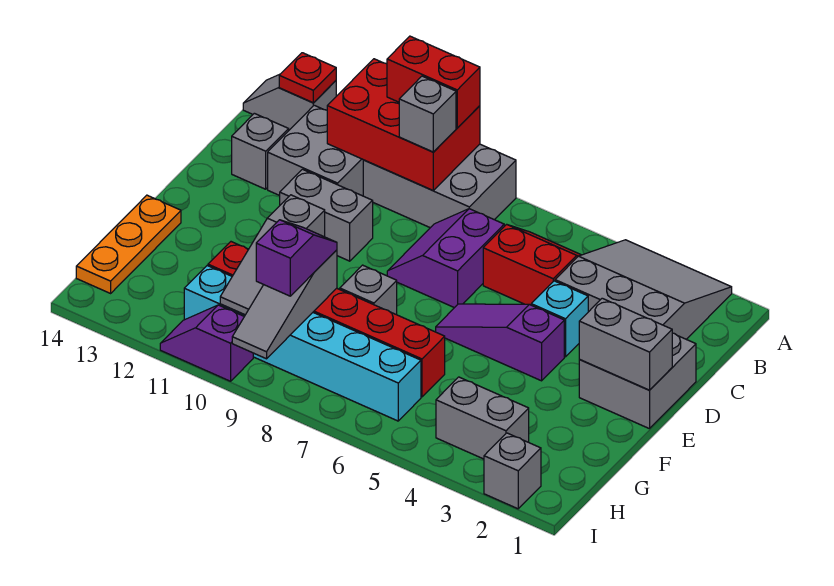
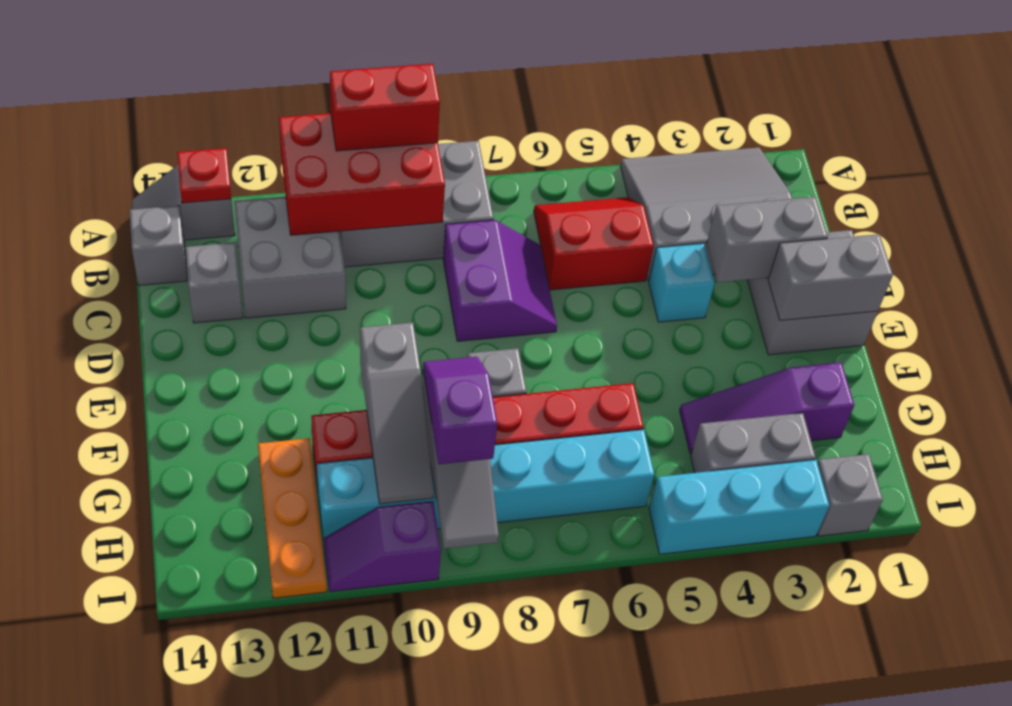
grey brick B9 level 3 -> grey brick B14 level 1
purple slope C7:D8 level 1 top 7 -> purple slope C7:D8 level 1 top 8
grey brick D10:D11 level 1 -> grey brick D2:D3 level 2
purple slope E4:E6 level 1 top 4 -> purple slope G2:G4 level 1 top 2
orange plate F14:H14 level 1 -> orange plate G12:I12 level 1
none -> cyan brick I3:I5 level 1

